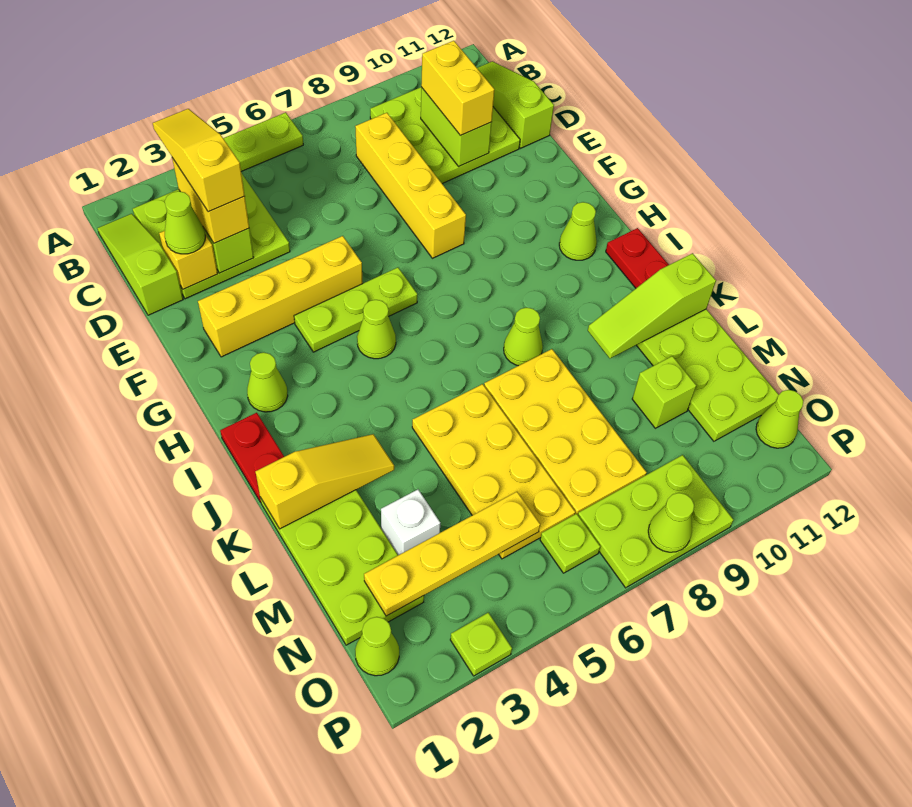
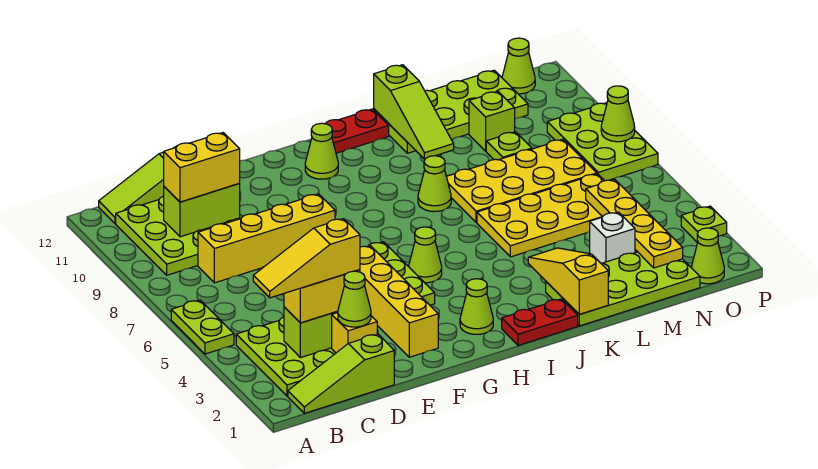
lime plate O6 level 1 -> lime plate M9 level 1

